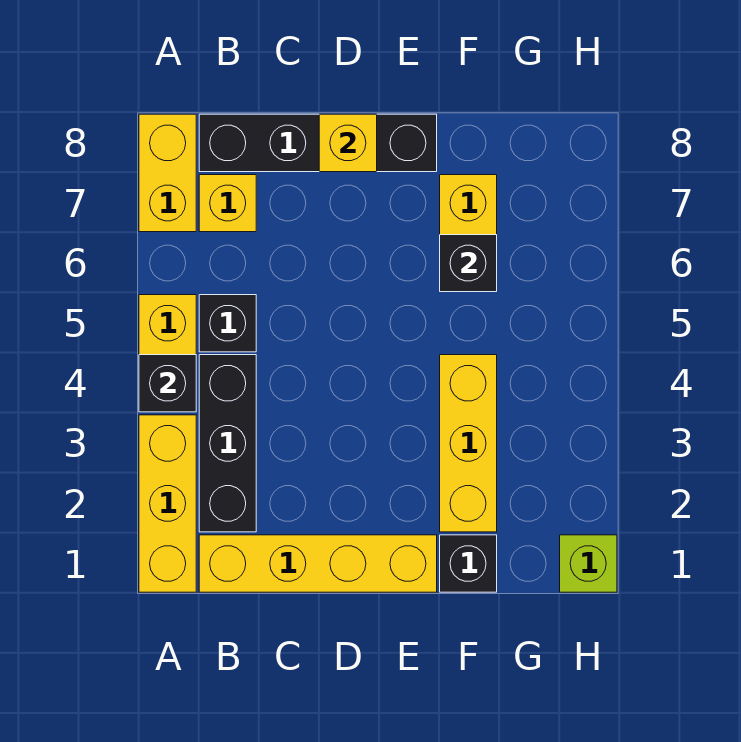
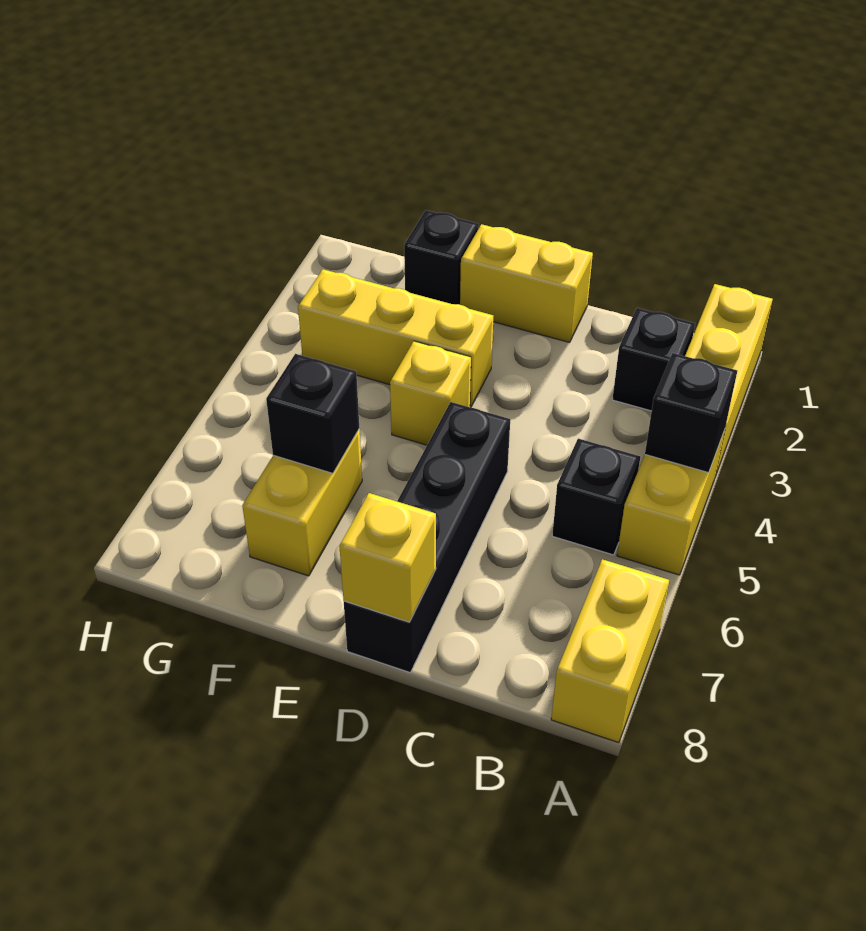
yellow brick B1:E1 level 1 -> yellow brick D1:E1 level 1
black brick B2:B4 level 1 -> black brick B2 level 1
yellow brick B7 level 1 -> yellow brick E4 level 1
black brick B8:E8 level 1 -> black brick D5:D8 level 1
yellow brick F2:F4 level 1 -> yellow brick E3:G3 level 1
lime brick H1 level 1 -> none

